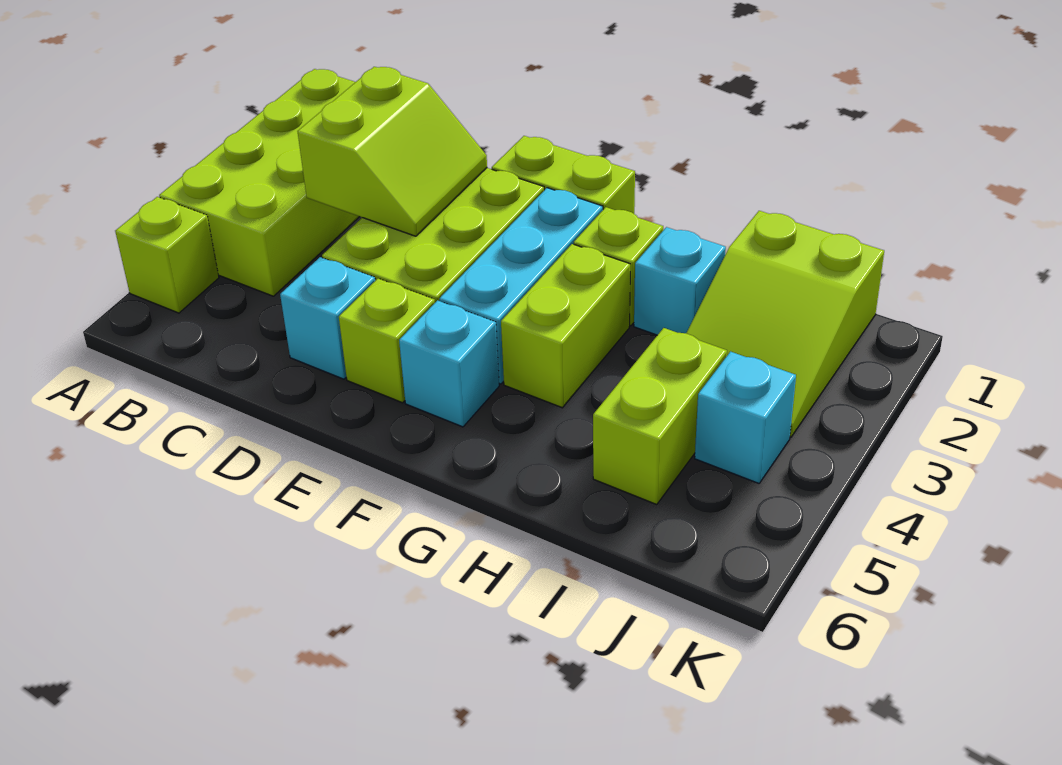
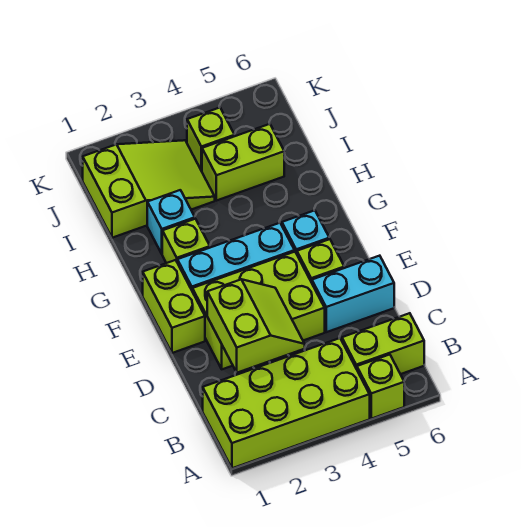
lime slope C2:D3 level 2 top C -> lime slope C2:D3 level 2 top 2
cyan brick D5 level 1 -> cyan brick D5:D6 level 1
lime brick G3:G4 level 1 -> lime brick B5:B6 level 1
cyan brick J4 level 1 -> lime brick J4 level 1

